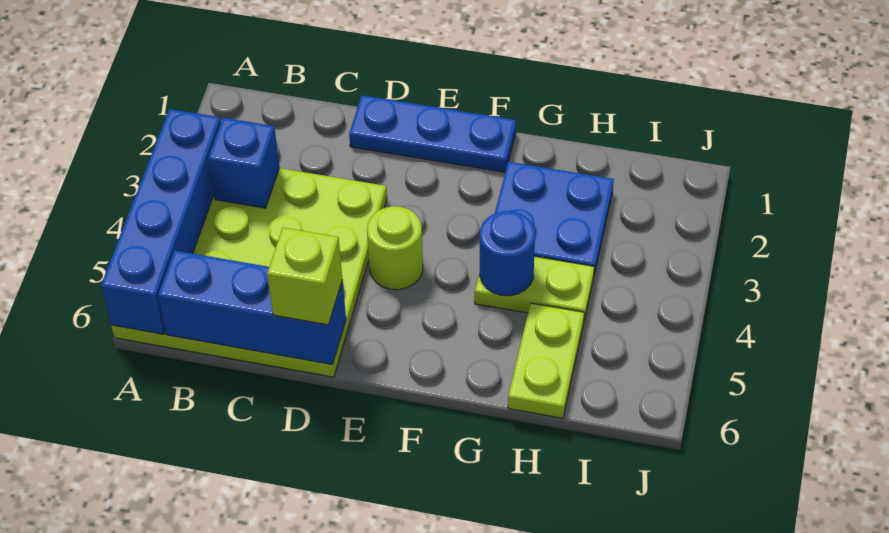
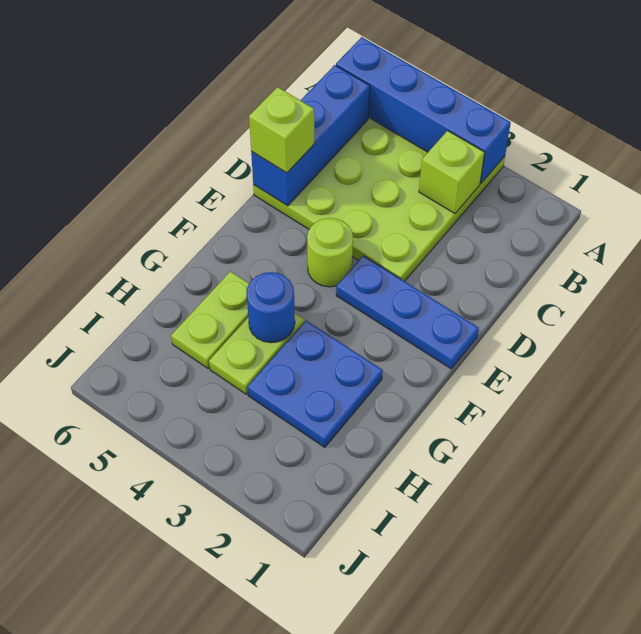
blue brick B3 level 2 -> lime brick B3 level 2
blue plate D1:F1 level 1 -> blue plate E1:E3 level 1
lime plate H5:H6 level 1 -> lime plate G5:H5 level 1

